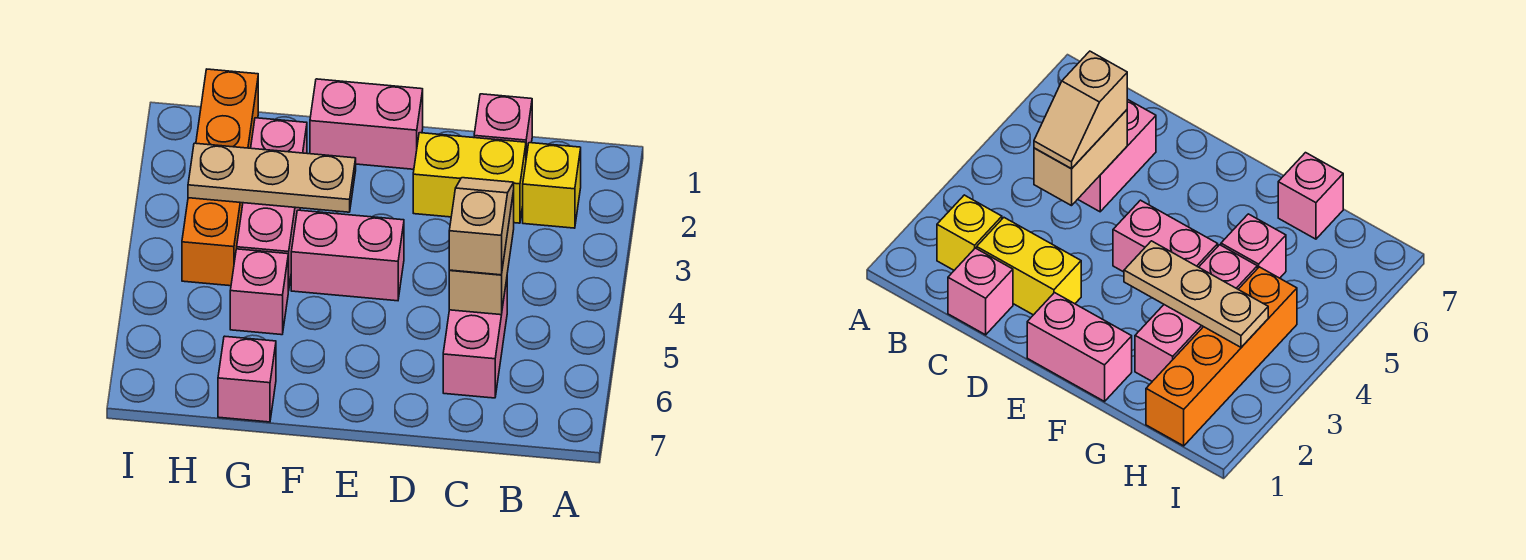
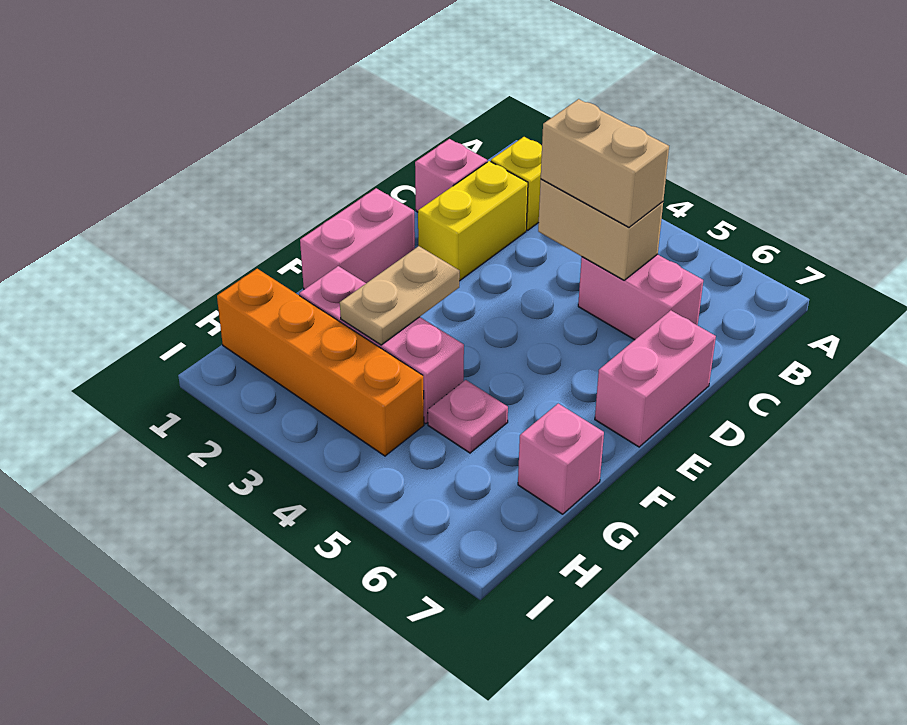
tan slope C4:C5 level 3 top 5 -> tan brick C4:C5 level 3
pink brick E4:F4 level 1 -> pink brick D7:E7 level 1
tan plate F3:H3 level 2 -> tan plate F3:G3 level 2
pink brick G5 level 1 -> pink plate G5 level 1

